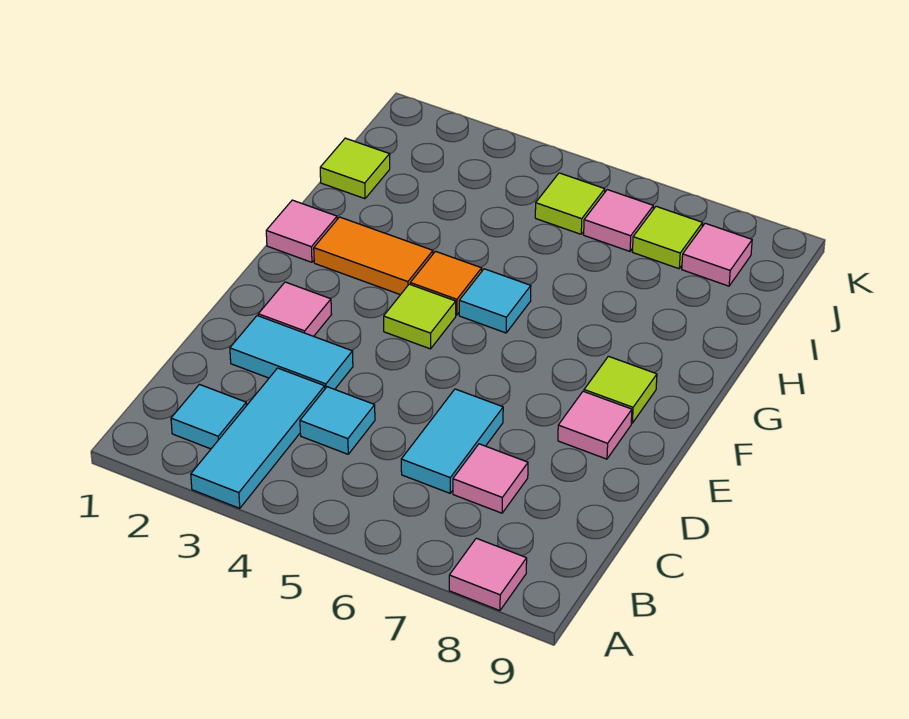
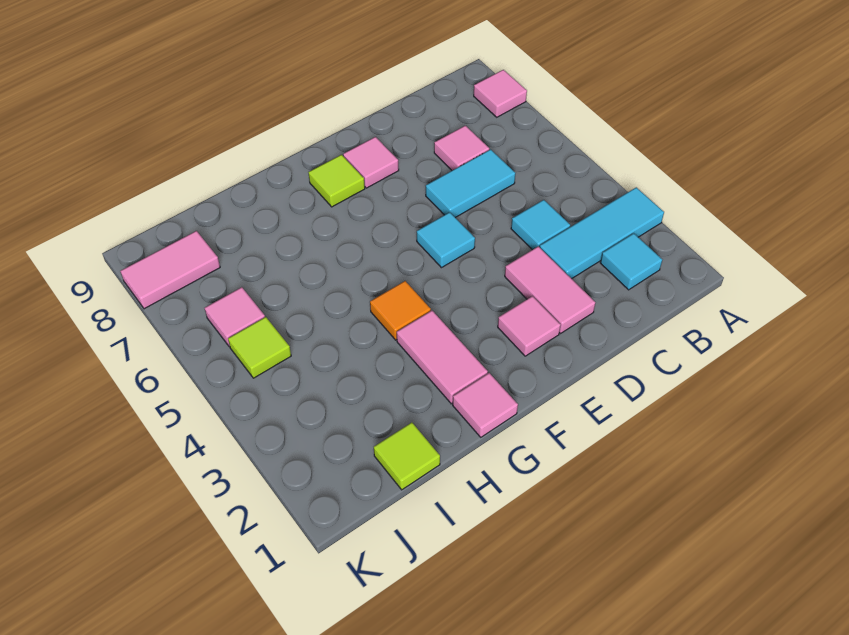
cyan tile D2:D3 level 1 -> pink tile D2:D3 level 1
lime tile F4 level 1 -> none
orange tile G2:G3 level 1 -> pink tile G2:G3 level 1
cyan tile G5 level 1 -> cyan tile E5 level 1
lime tile J7 level 1 -> none
pink tile J8 level 1 -> pink tile J8:K8 level 1

